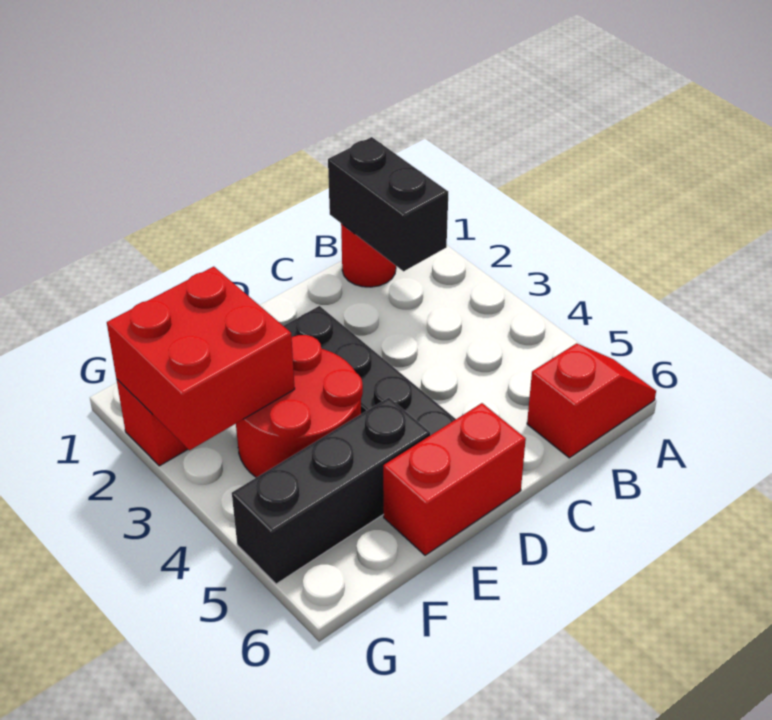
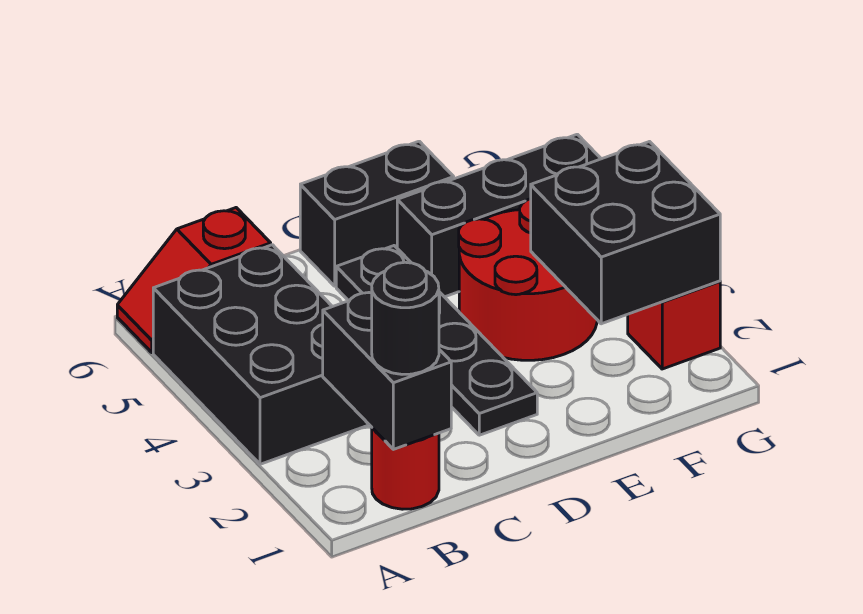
none -> black brick A3:B5 level 1
none -> black round brick B1 level 3
red brick D6:E6 level 1 -> black brick D6:E6 level 1
red brick F2:G3 level 2 -> black brick F2:G3 level 2

